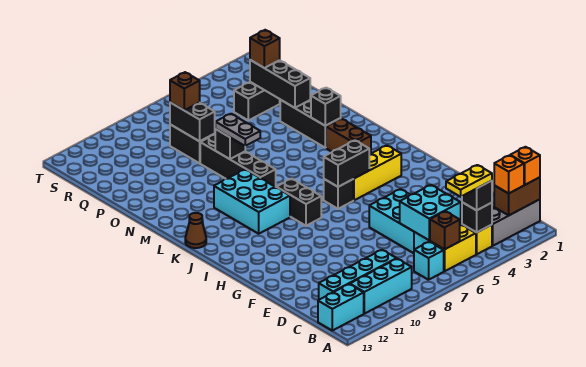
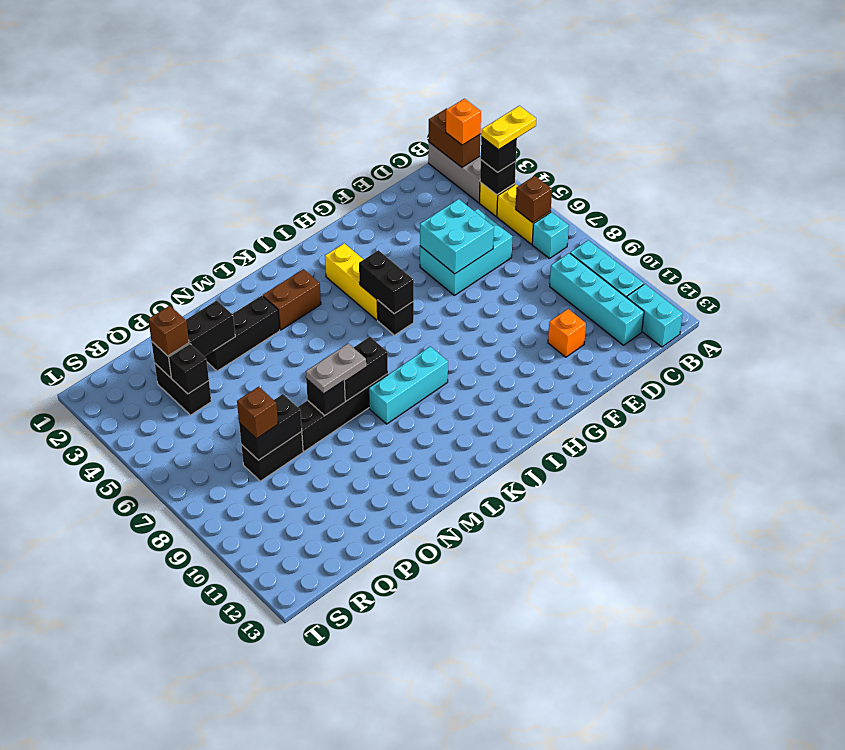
orange brick B1 level 3 -> orange brick E11 level 1
yellow plate B4:B5 level 4 -> yellow plate A4:B4 level 4
cyan brick C5:D6 level 2 -> cyan brick E5:F6 level 2
black brick I8:J8 level 1 -> black brick L8:M8 level 2
cyan brick J9:L10 level 1 -> cyan brick J9:L9 level 1
brown cone K13 level 1 -> none
black brick M3 level 2 -> black brick Q4 level 2

